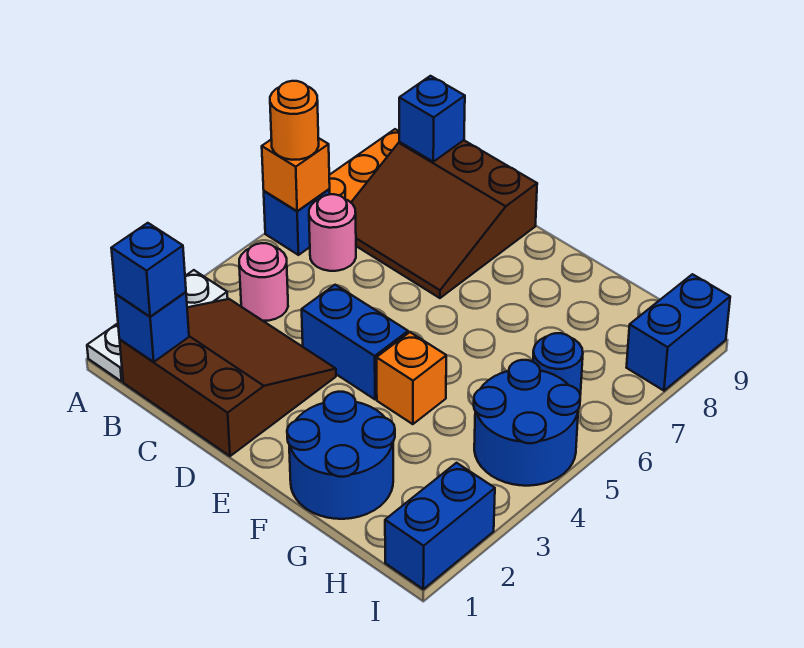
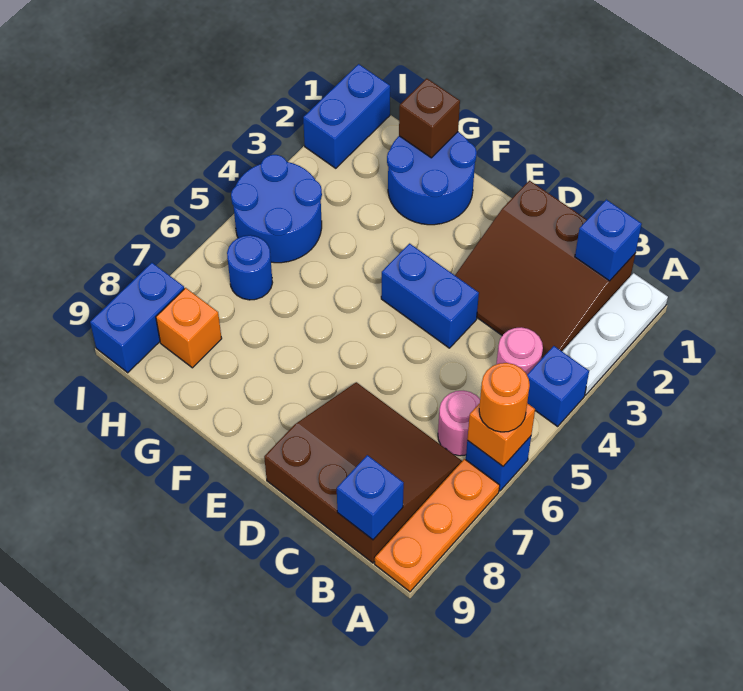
blue brick B1 level 3 -> blue brick A4 level 1
orange brick F4 level 1 -> orange brick H8 level 1
none -> brown brick G1 level 2

